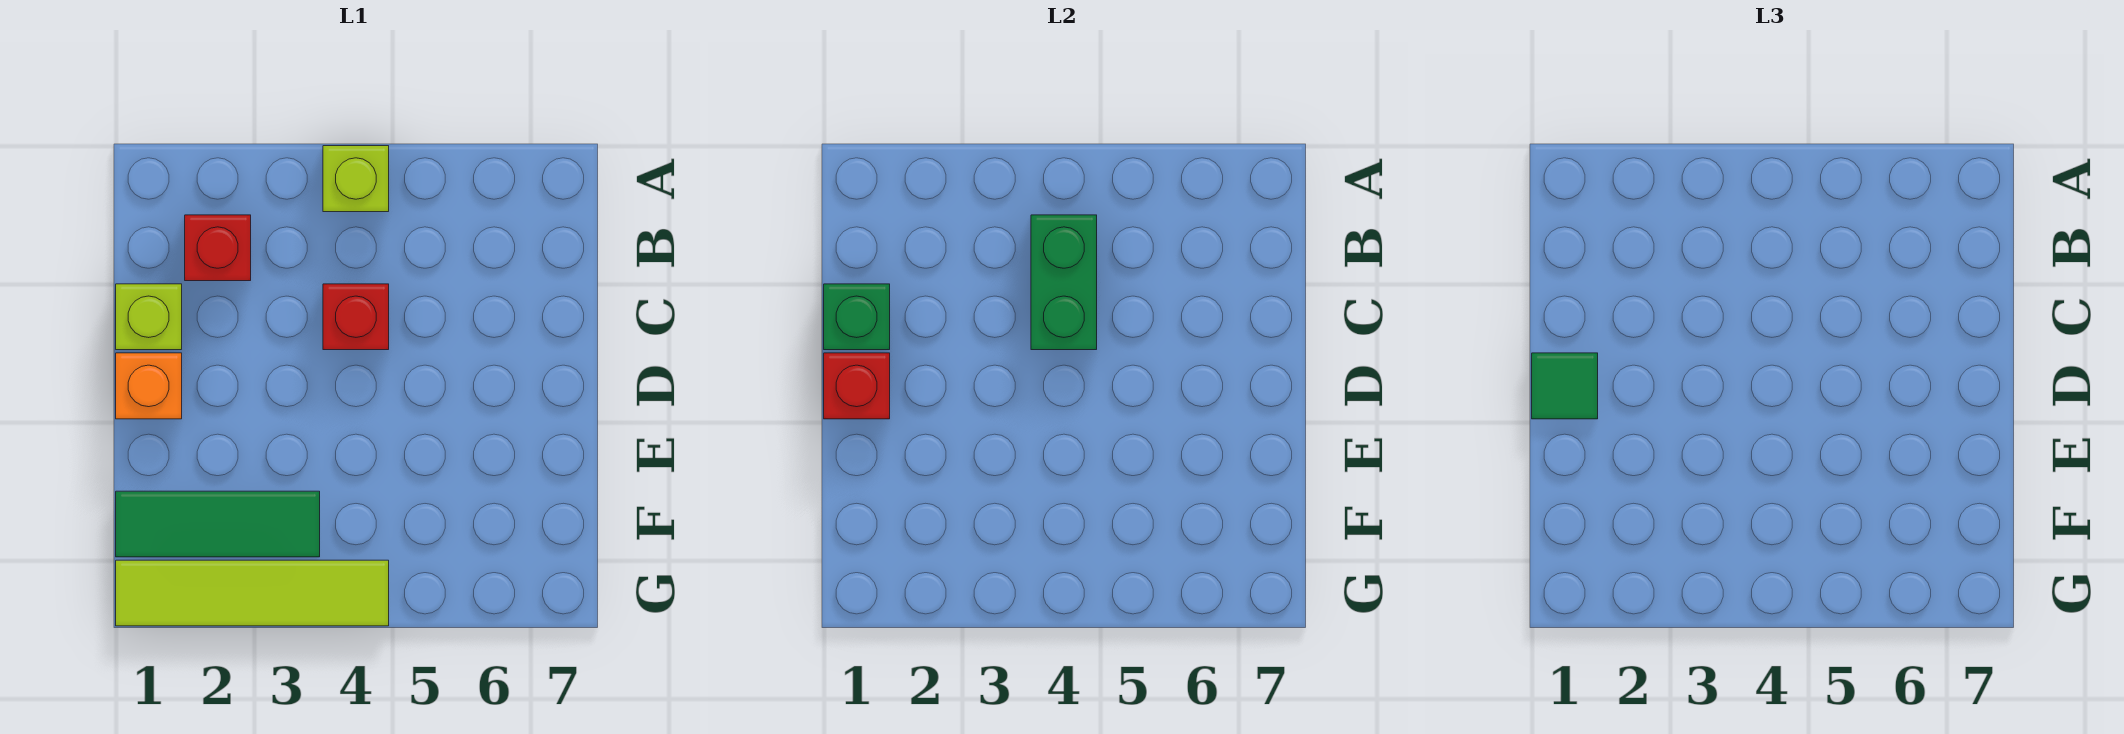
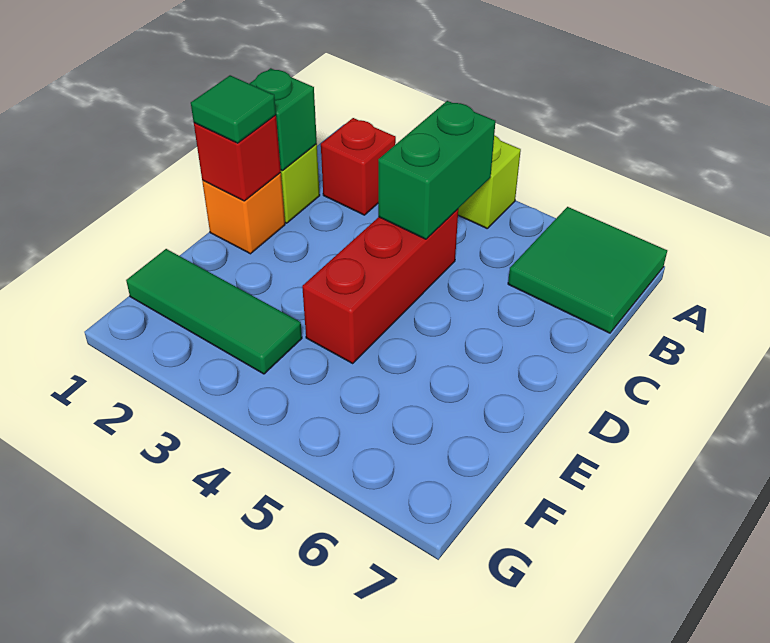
none -> green tile A6:B7 level 1
red brick C4 level 1 -> red brick C4:E4 level 1
lime tile G1:G4 level 1 -> none

